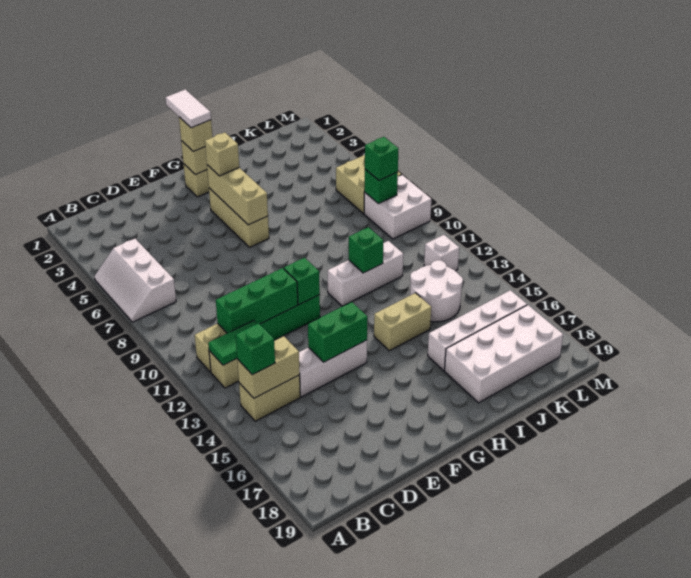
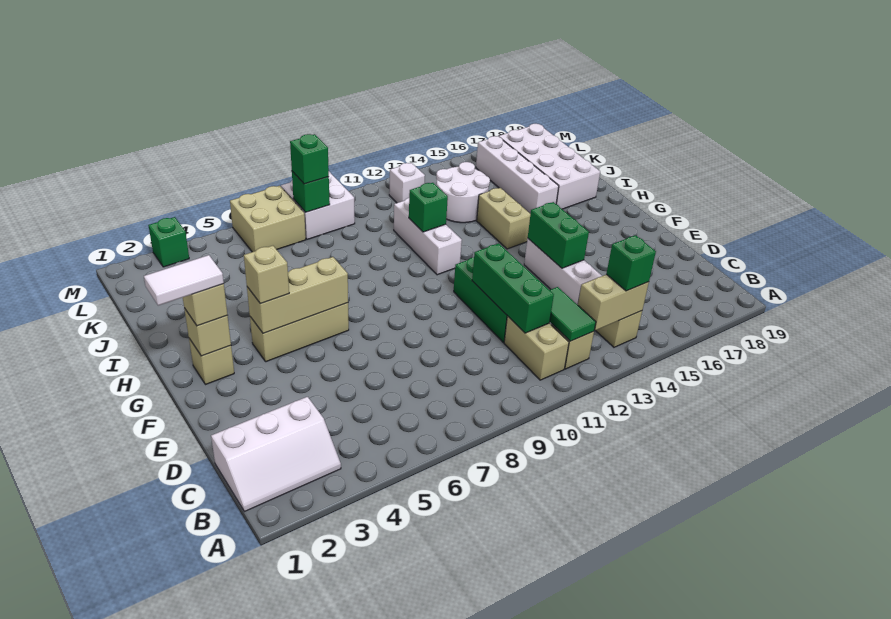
white slope A5:B7 level 1 top B -> white slope B1:C3 level 1 top C
tan brick B14:C14 level 2 -> tan brick B13:B14 level 2
green brick F11 level 2 -> green brick M3 level 1

